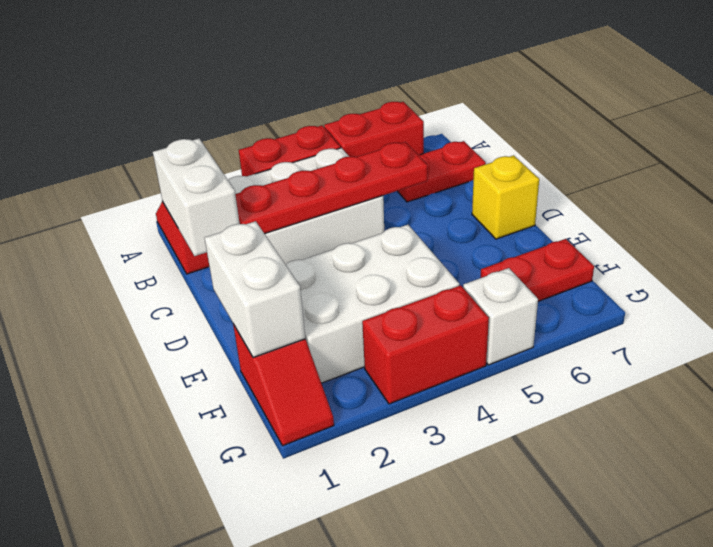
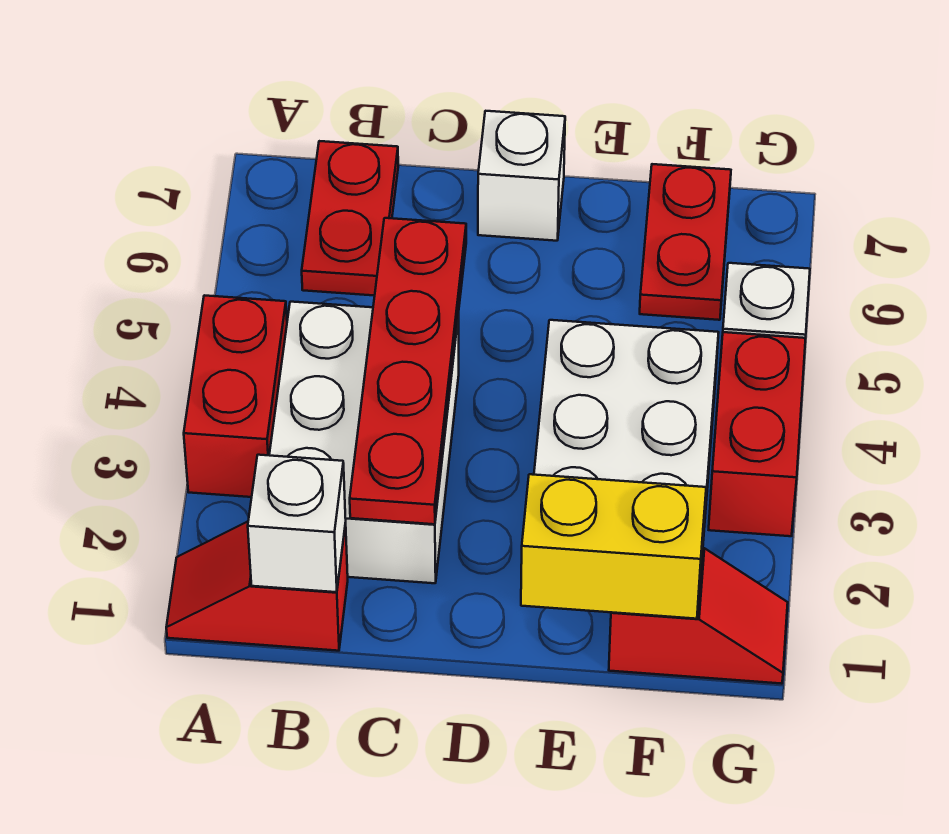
red brick A5:A6 level 1 -> none
white brick B1:C1 level 2 -> white brick B1 level 2
yellow brick D7 level 1 -> white brick D7 level 1
white brick E1:F1 level 2 -> yellow brick E1:F1 level 2

